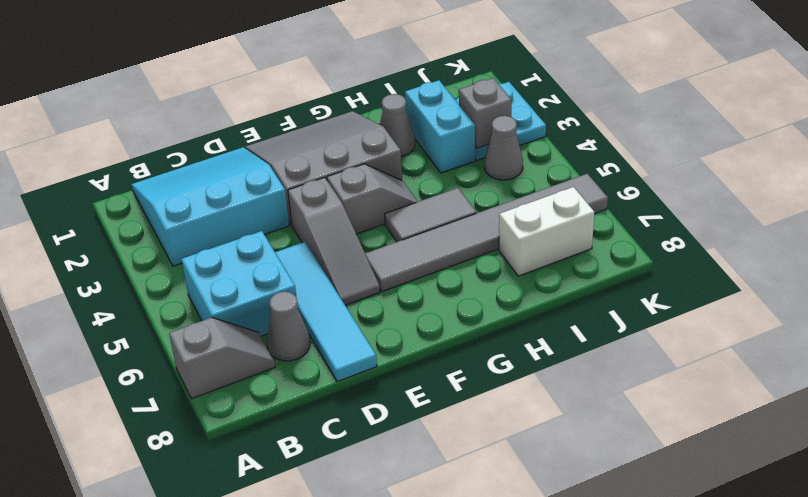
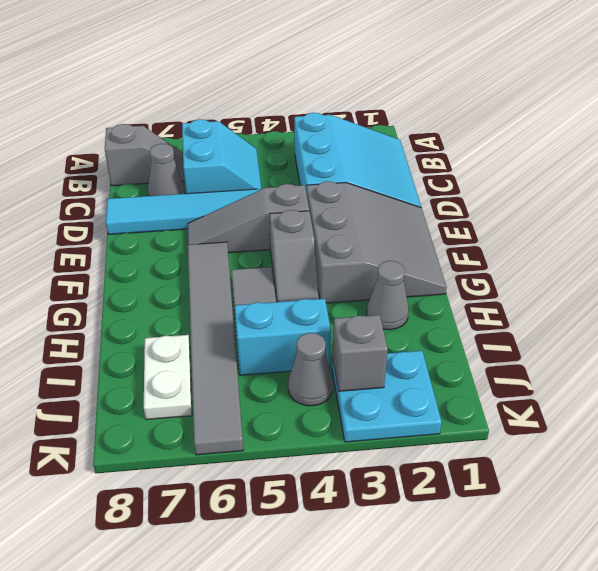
grey slope A7:B7 level 1 top A -> grey slope B7:B8 level 1 top 8
cyan brick B5:C6 level 1 -> cyan slope B5:C6 level 1 top 6
cyan brick I2:I3 level 1 -> cyan brick I4:I5 level 1
white brick I7:J7 level 1 -> white plate I7:J7 level 1

